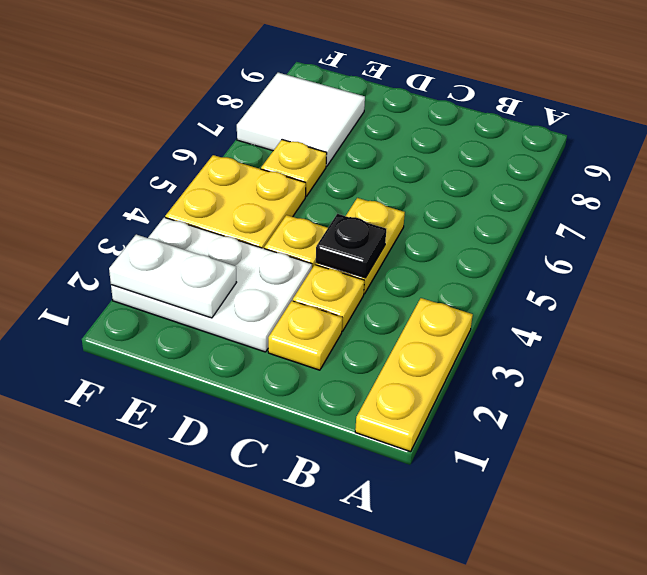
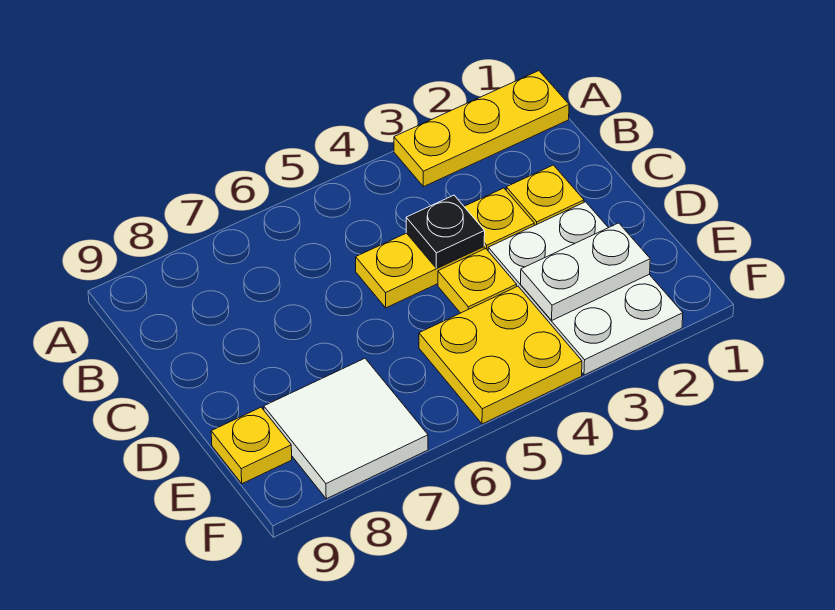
white plate E2:F2 level 2 -> white plate E2:E3 level 2
yellow plate E6 level 1 -> yellow plate E9 level 1

